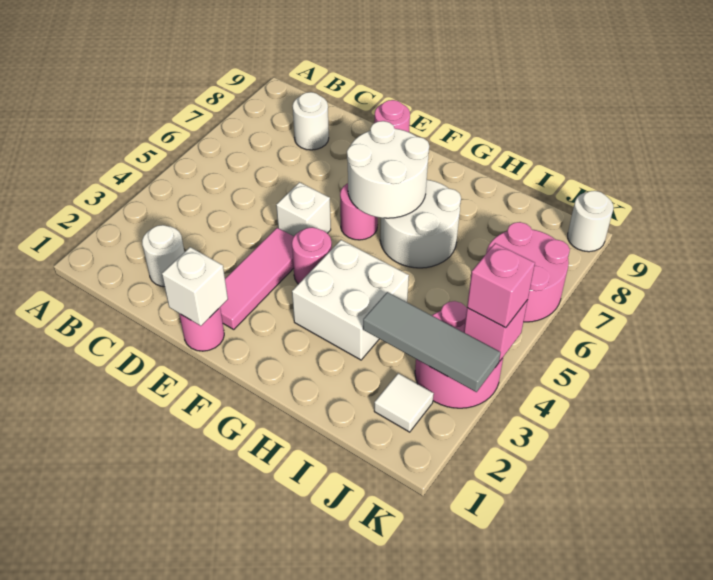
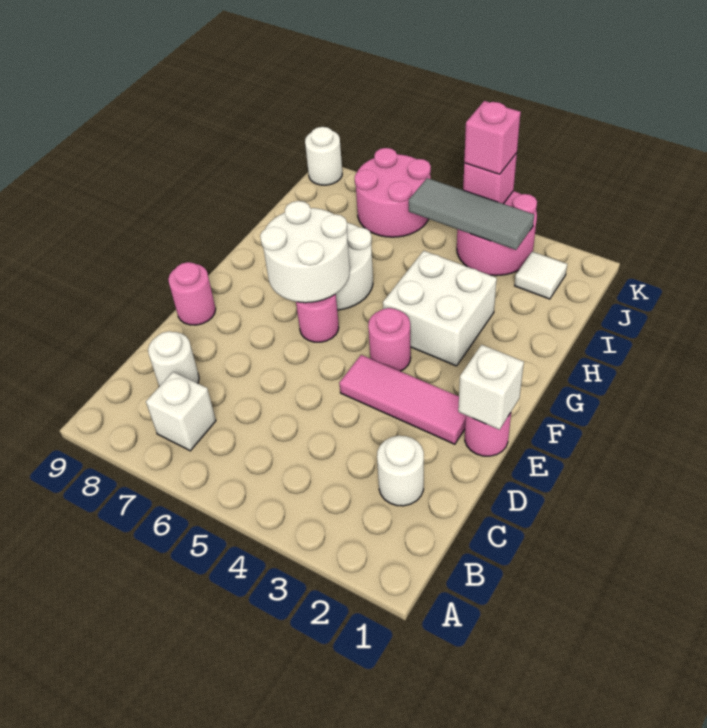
white brick E5 level 1 -> white brick B7 level 1
grey tile I3:K3 level 2 -> grey tile J3:J5 level 2

